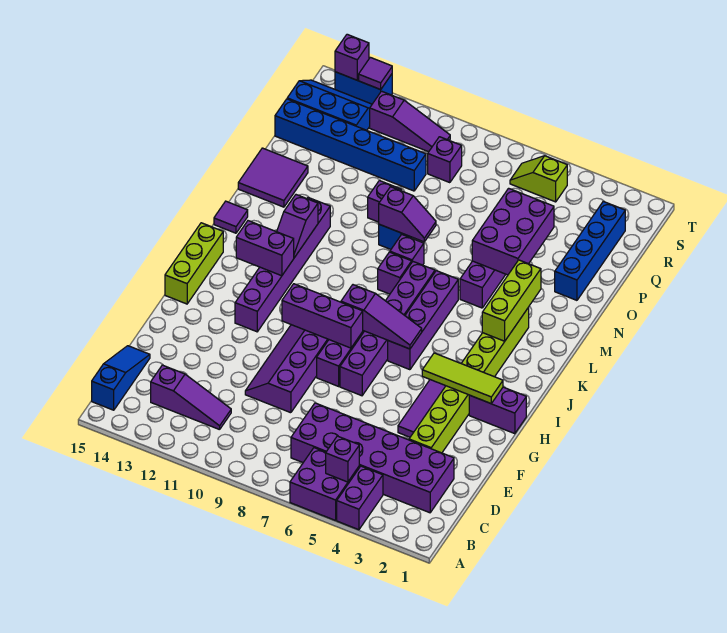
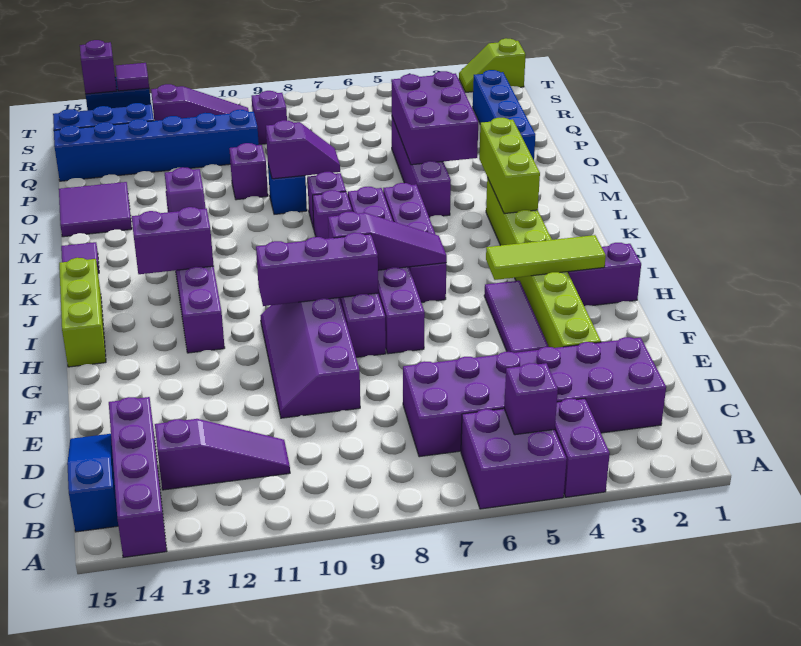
none -> purple brick A14:D14 level 1
lime slope S5:S6 level 1 top 5 -> lime slope T1:T2 level 1 top 1

